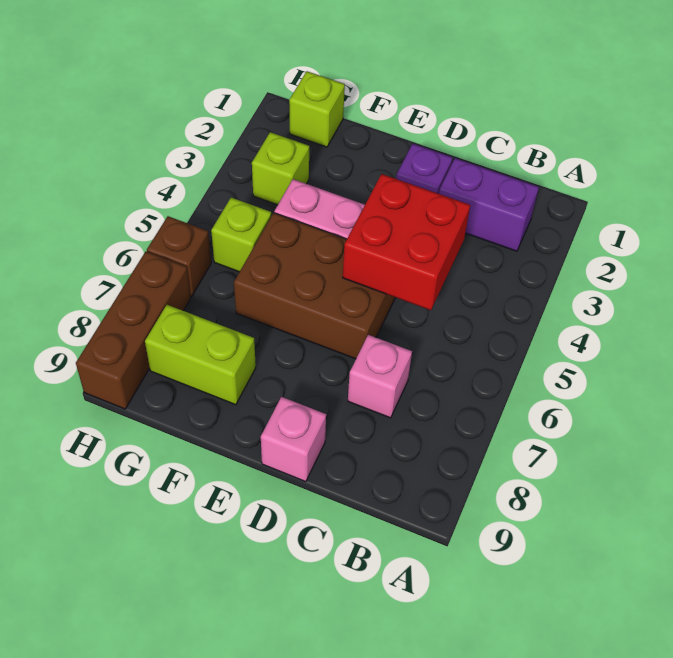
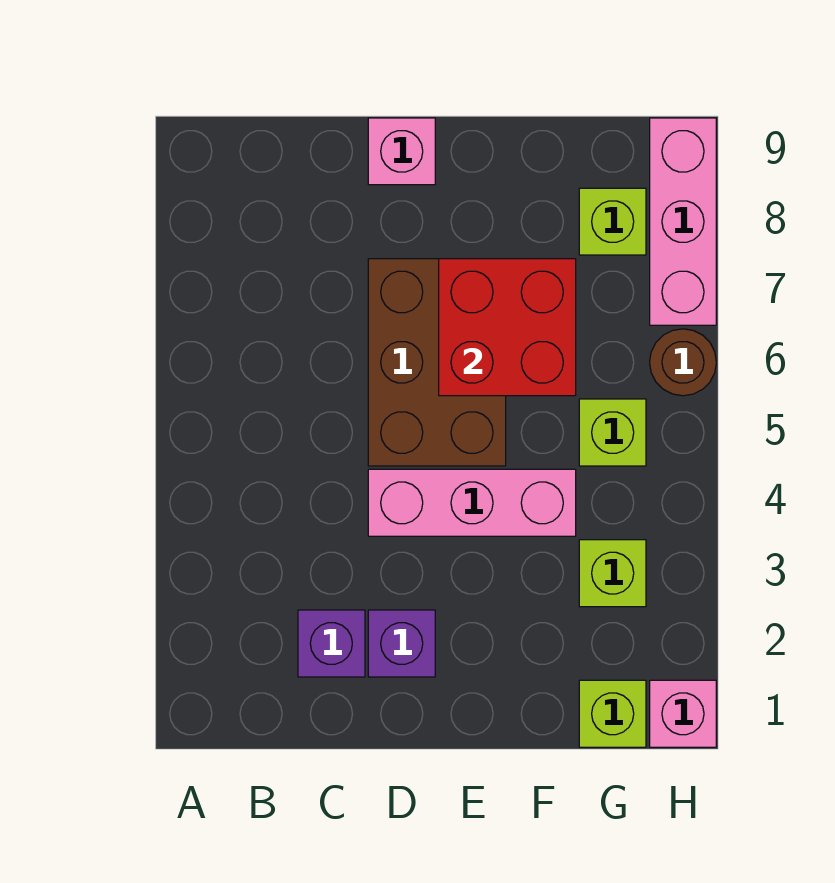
purple brick B2:C2 level 1 -> purple brick C2 level 1
red brick C4:D5 level 2 -> red brick E6:F7 level 2
pink brick C7 level 1 -> pink brick H1 level 1
brown brick D5:F6 level 1 -> brown brick D5:E7 level 1
lime brick F8:G8 level 1 -> lime brick G8 level 1
brown brick H6 level 1 -> brown round brick H6 level 1
brown brick H7:H9 level 1 -> pink brick H7:H9 level 1

